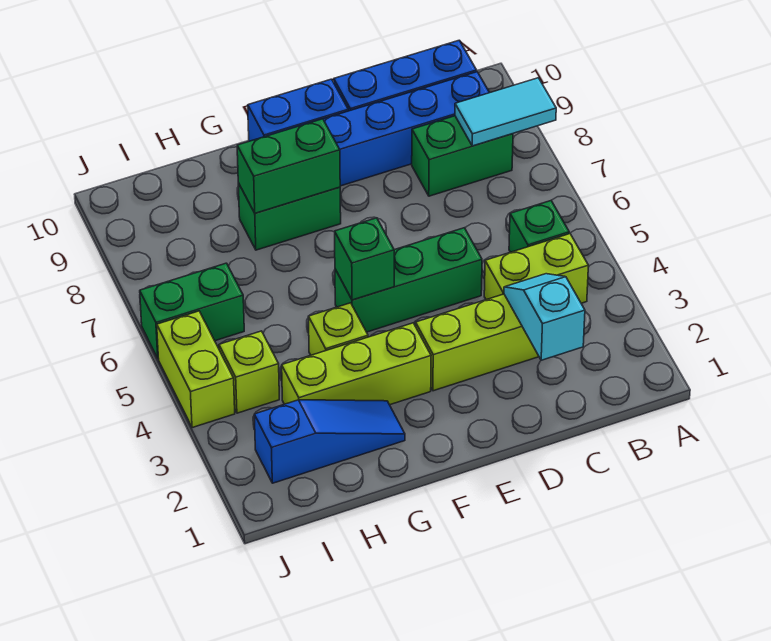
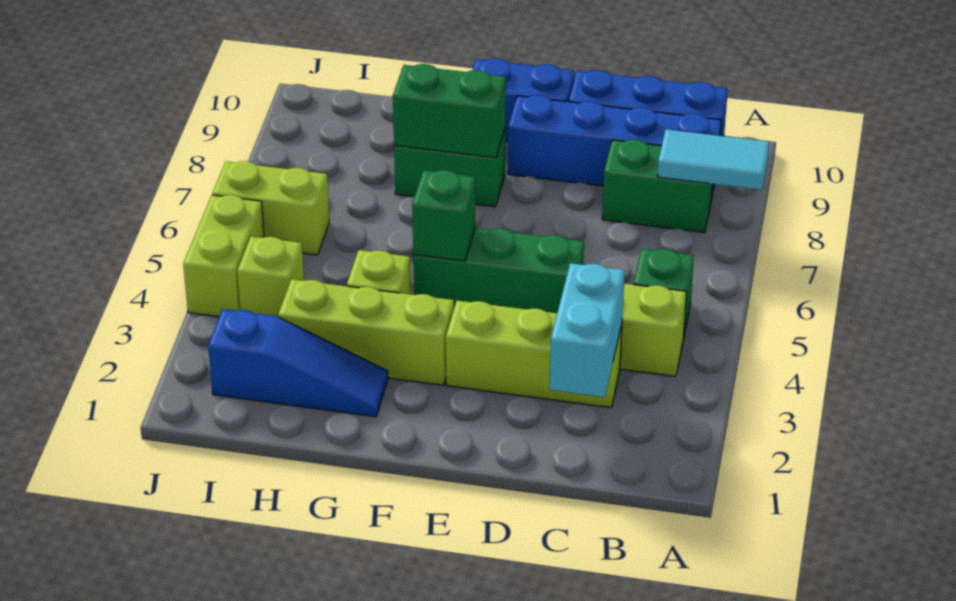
cyan slope C2:C3 level 2 top 2 -> cyan brick C2:C3 level 2
green brick I6:J6 level 1 -> lime brick I6:J6 level 1

